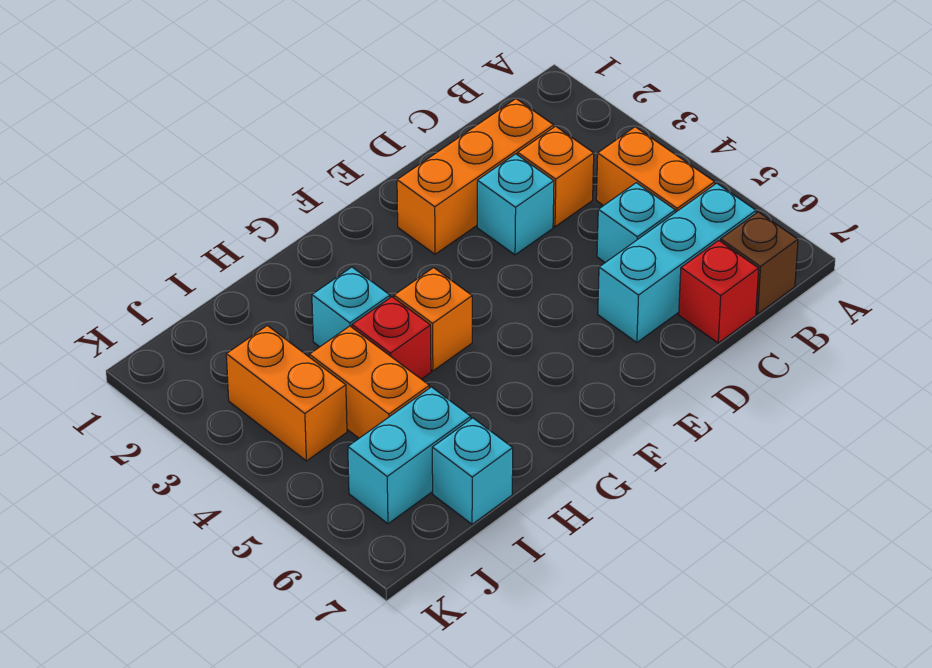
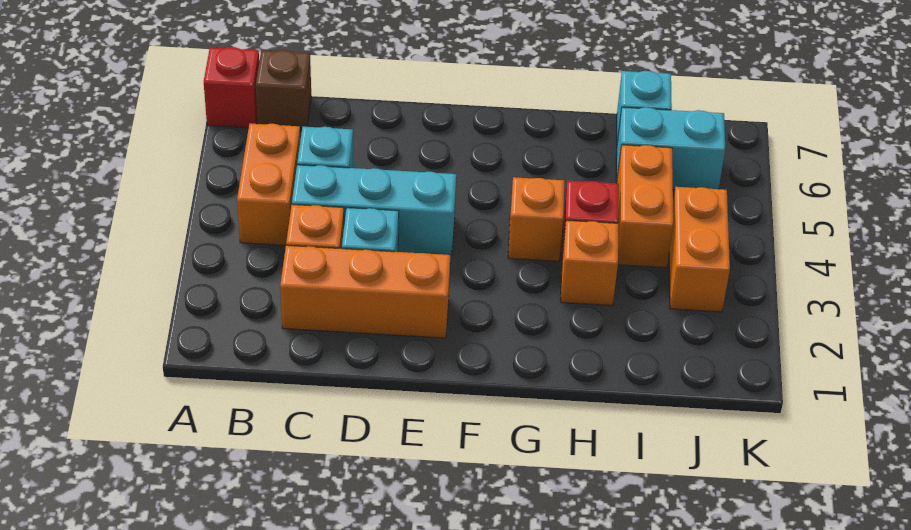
cyan brick B6:D6 level 1 -> cyan brick C4:E4 level 1
red brick C7 level 1 -> red brick A7 level 1
cyan brick H3 level 1 -> orange brick H3 level 1

